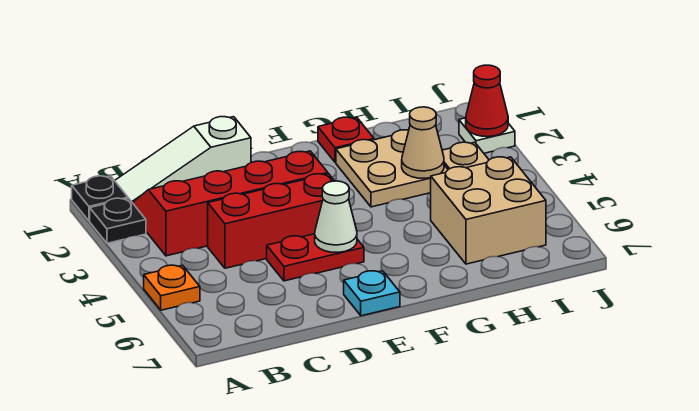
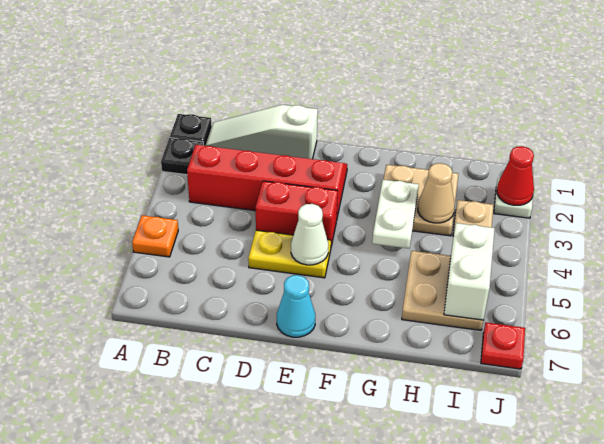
red brick C4:E4 level 1 -> red brick D4:E4 level 1
red plate D5:E5 level 1 -> yellow plate D5:E5 level 1
cyan plate E7 level 1 -> cyan cone E7 level 1
red plate G1 level 1 -> red plate J7 level 1
none -> white plate G3:G4 level 2
tan brick H5:I6 level 1 -> tan plate H5:I6 level 1
none -> white brick I5:I6 level 2

